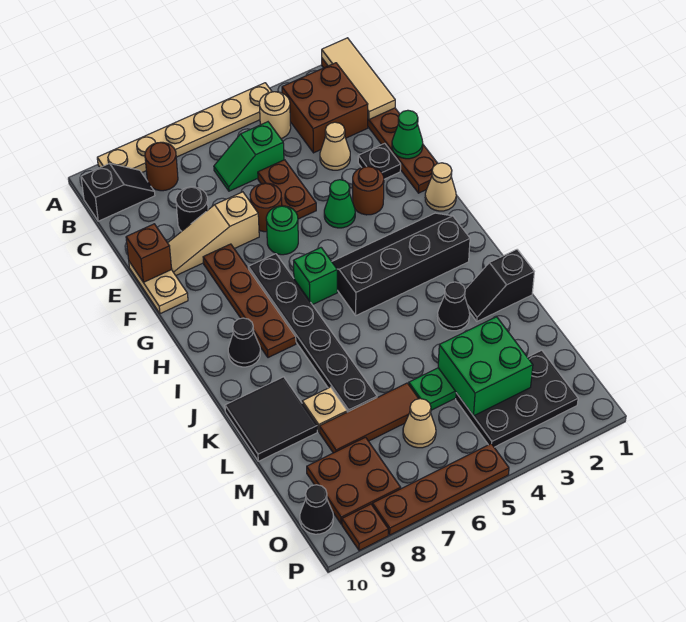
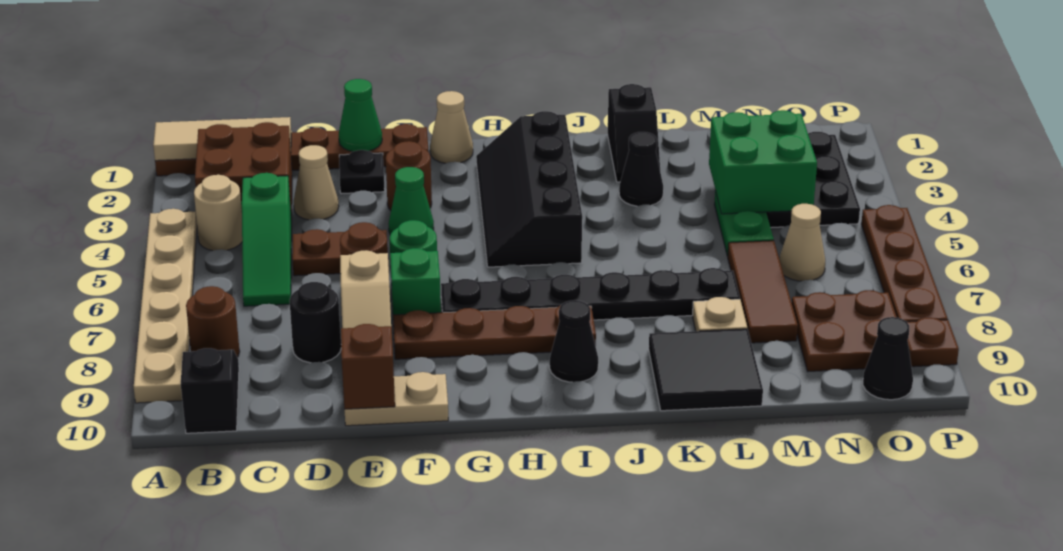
green slope C5:C6 level 1 top 5 -> green slope C4:C6 level 1 top 4
green brick H6 level 1 -> green brick F7 level 1

